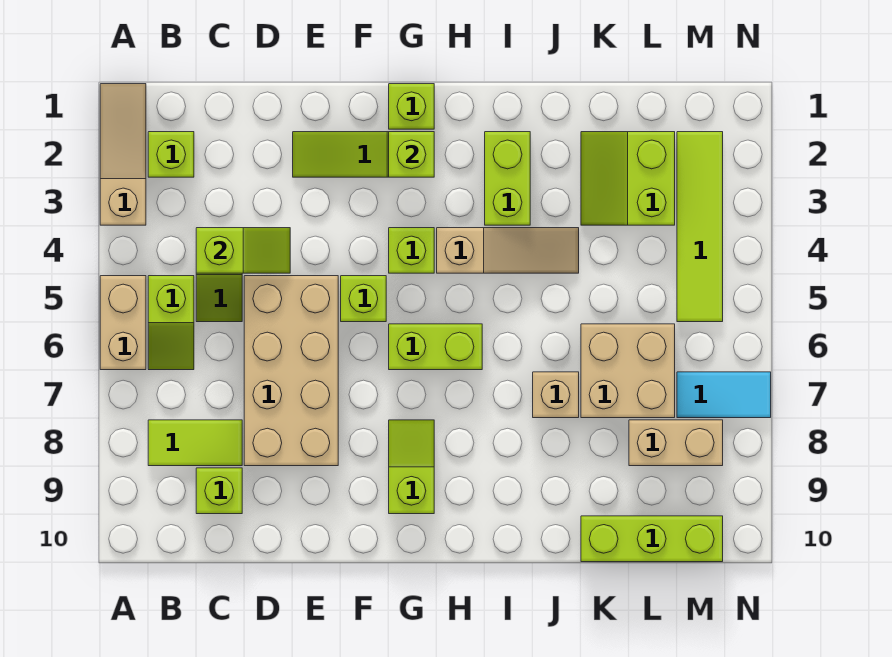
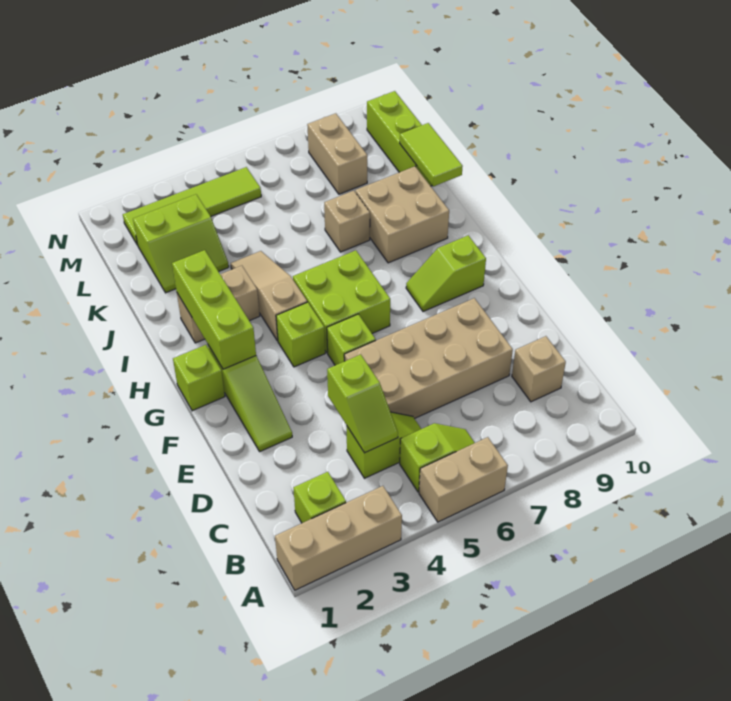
tan slope A1:A3 level 1 top 3 -> tan brick A1:A3 level 1
lime tile B8:C8 level 1 -> lime tile J10:K10 level 2
lime slope C4:D4 level 2 top C -> lime slope C4:D4 level 2 top D
lime brick C9 level 1 -> tan brick C9 level 1
lime brick G2 level 2 -> lime brick G2:I2 level 2
lime brick G6:H6 level 1 -> lime brick G5:H6 level 1
lime brick I2:I3 level 1 -> tan brick I2:I3 level 1
tan brick K6:L7 level 1 -> tan brick I8:J9 level 1
cyan tile M7:N7 level 1 -> none

